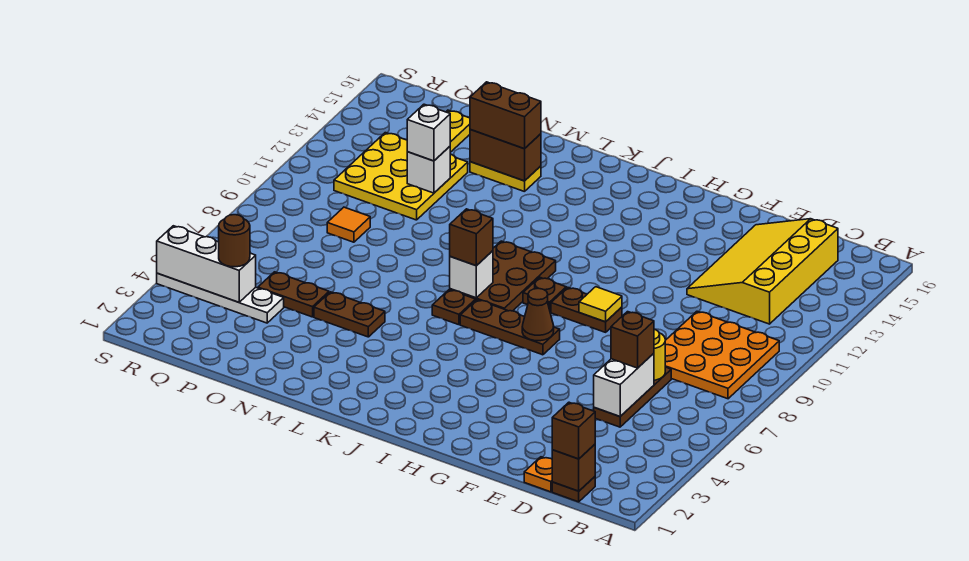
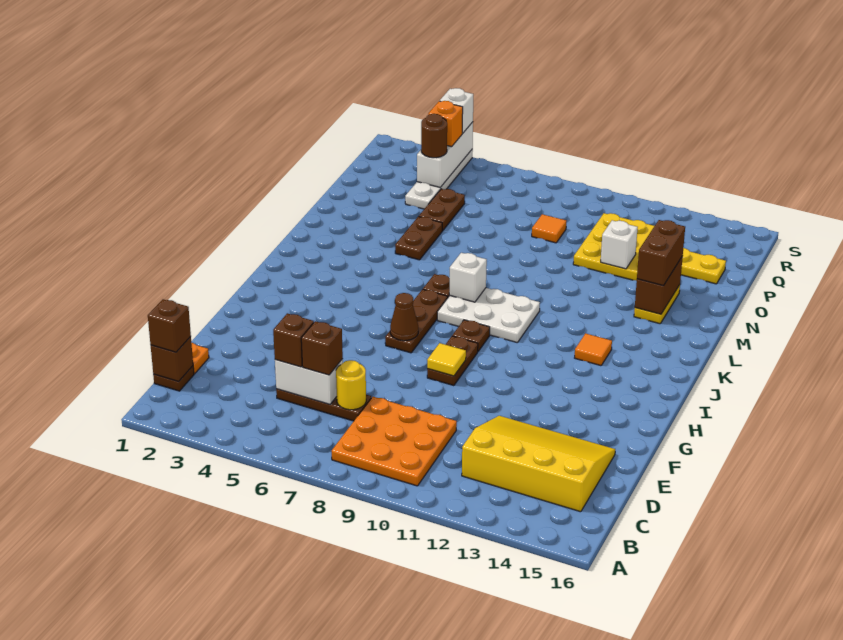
brown plate J8:K10 level 1 -> white plate J8:K10 level 1
none -> orange tile J13 level 1
brown brick K8 level 3 -> brown brick D5 level 3
white brick O12 level 3 -> white brick S4 level 3
none -> orange brick R4 level 3

